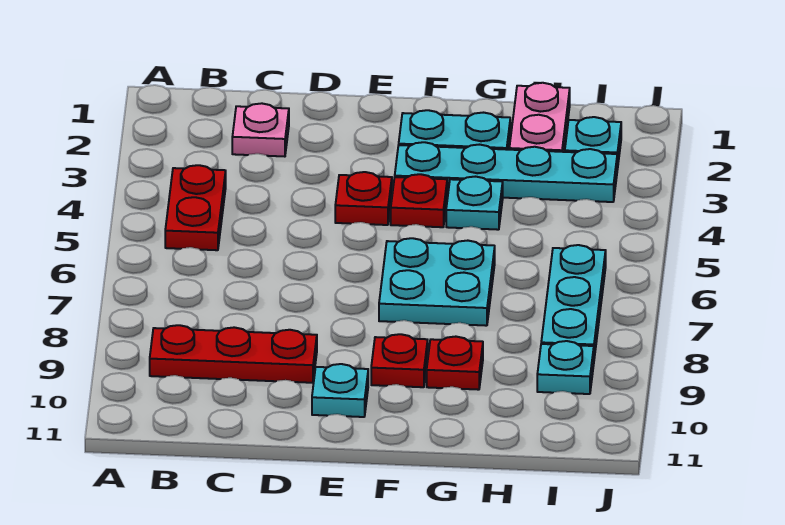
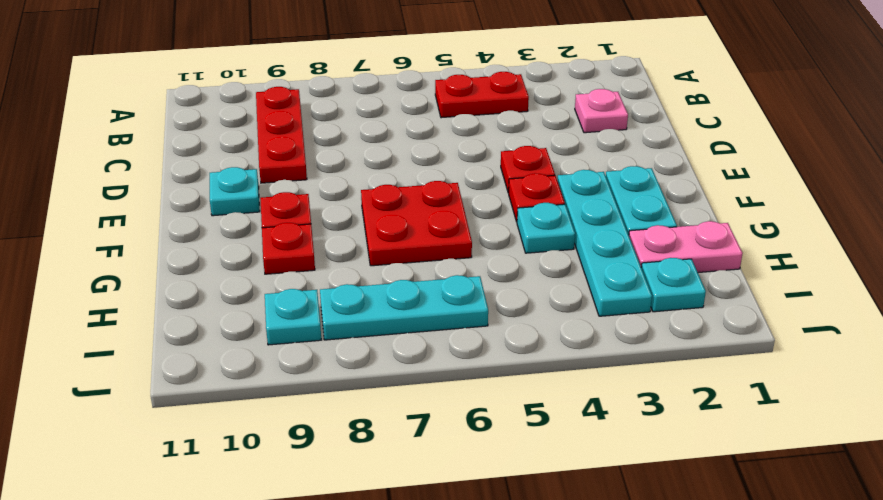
cyan plate F6:G7 level 1 -> red plate F6:G7 level 1

